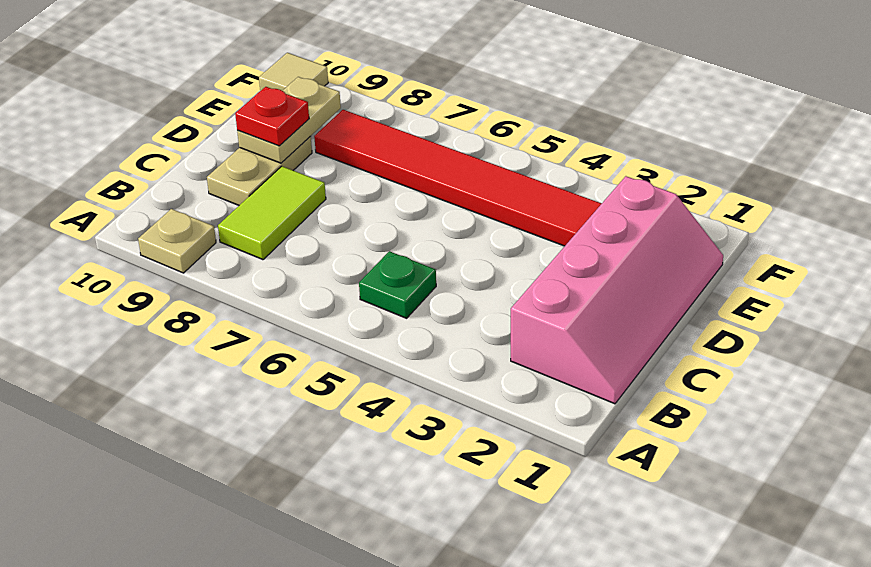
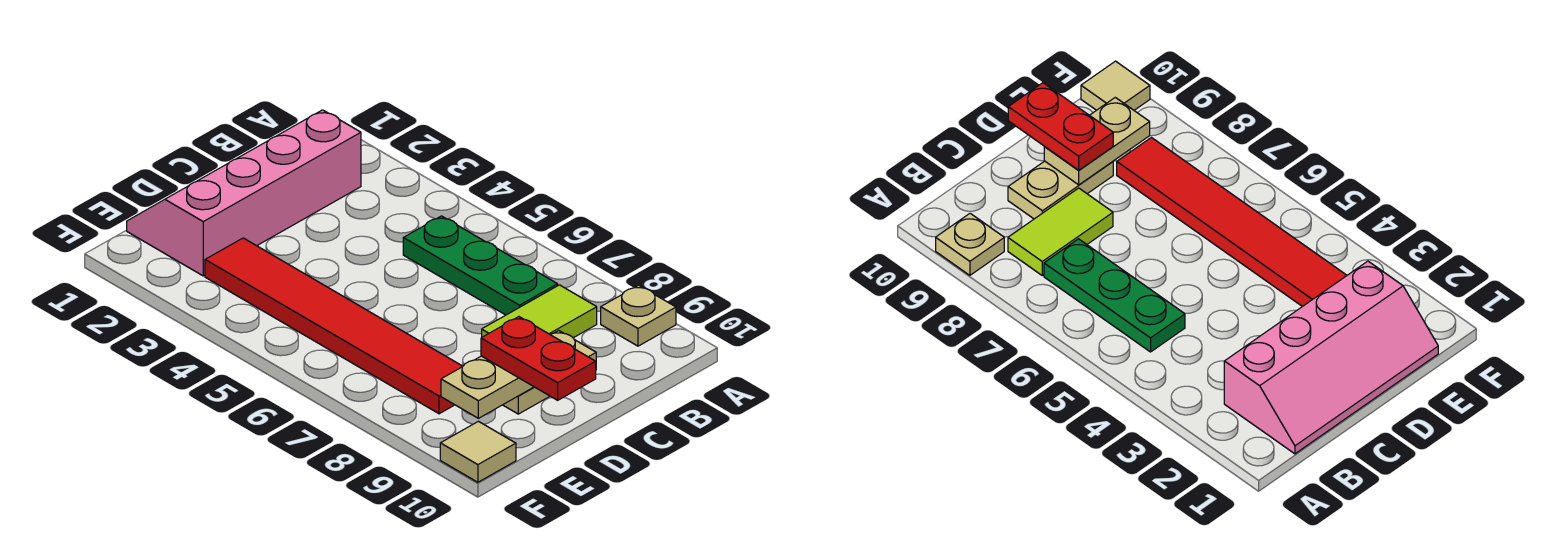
green plate B5 level 1 -> green plate B5:B7 level 1
red plate D9 level 3 -> red plate D9:D10 level 3

